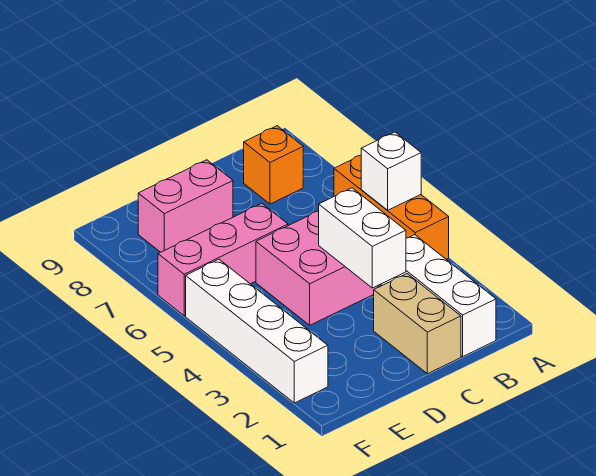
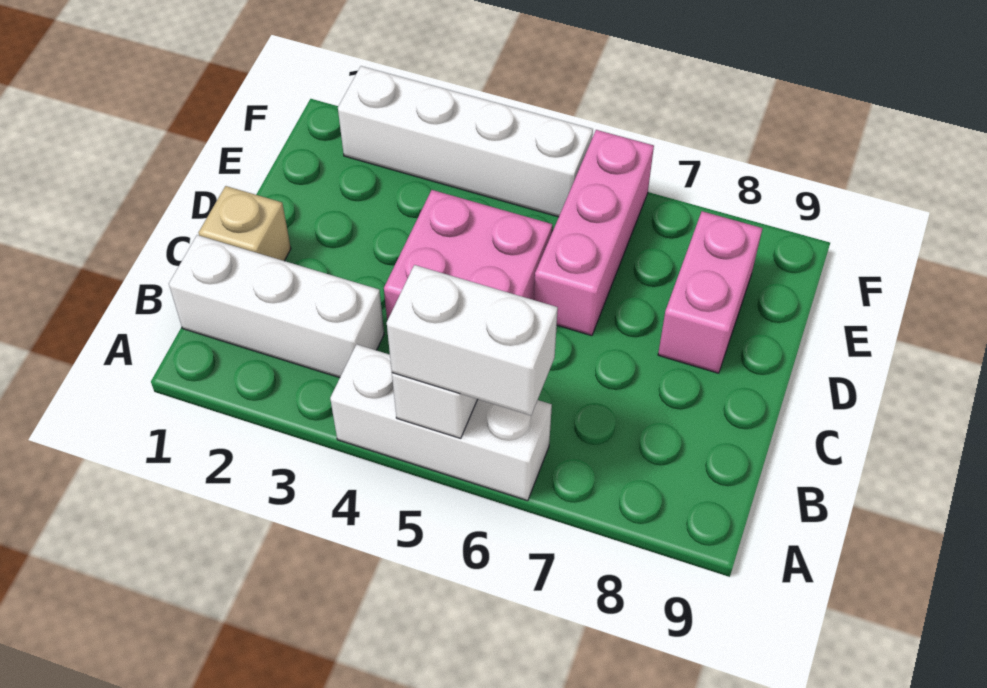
orange brick A4:A6 level 1 -> white brick A4:A6 level 1
orange brick B8 level 1 -> none
tan brick C1:C2 level 1 -> tan brick C1 level 1
white brick C3:C4 level 2 -> white brick A5:A6 level 3

